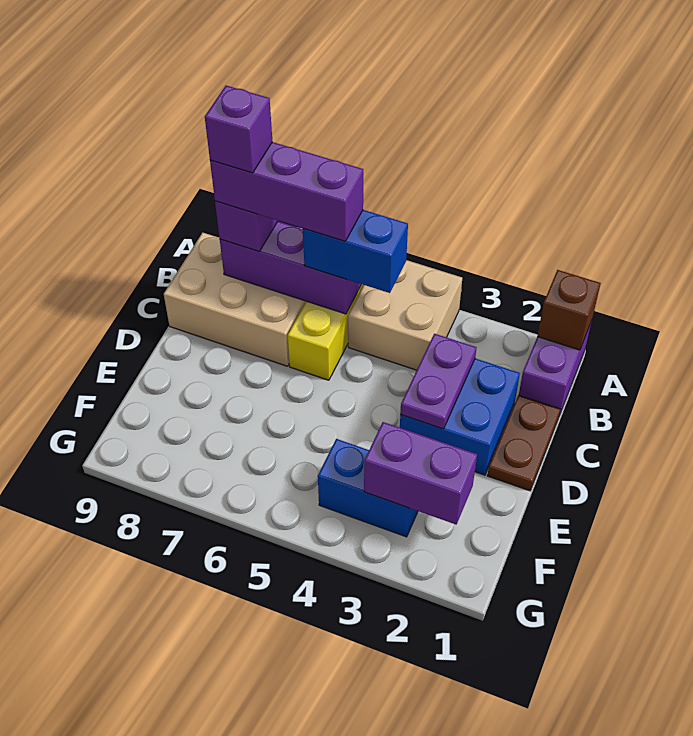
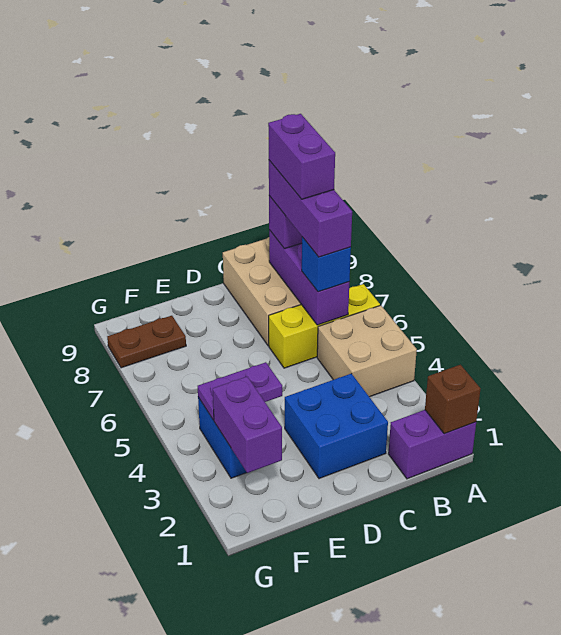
blue brick B5:B6 level 3 -> blue brick B6 level 3
purple brick B8 level 5 -> purple brick B7:B8 level 5
brown plate C1:D1 level 1 -> brown plate F8:G8 level 1
purple plate C3:D3 level 2 -> purple plate E4:F4 level 2

